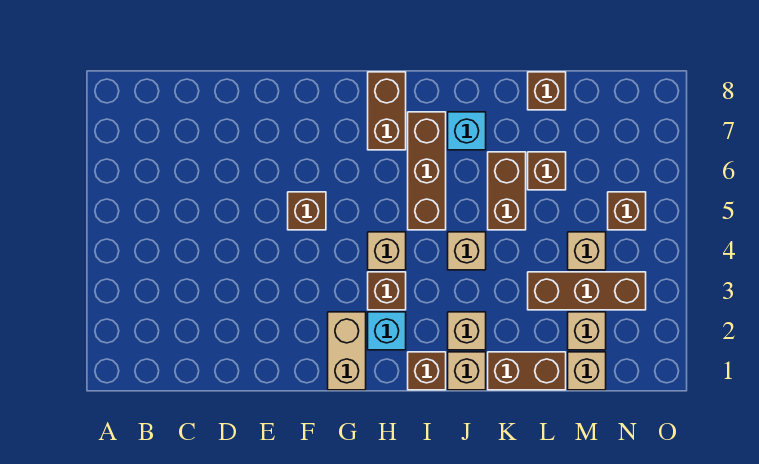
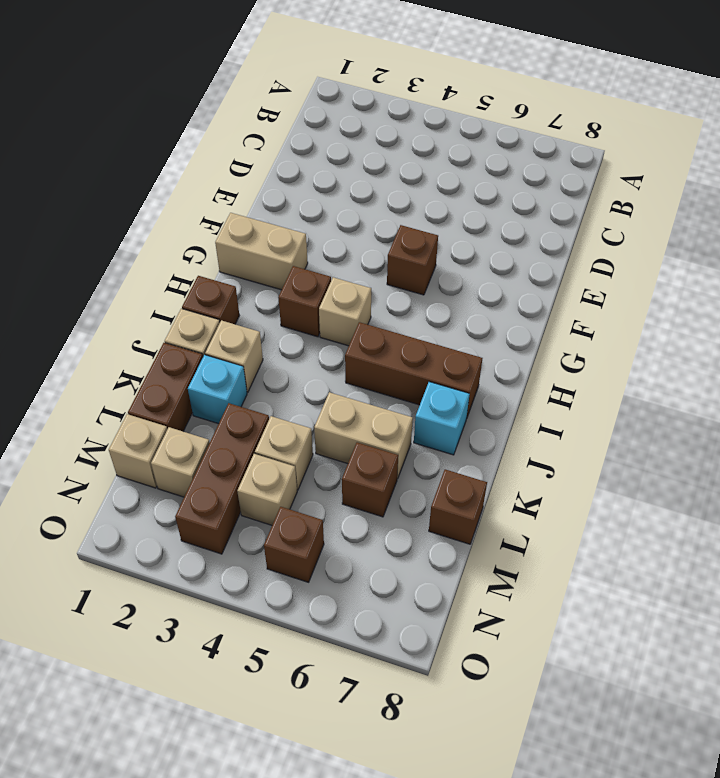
cyan brick H2 level 1 -> cyan brick K2 level 1
brown brick H7:H8 level 1 -> none
tan brick J4 level 1 -> tan brick L4 level 1
brown brick K5:K6 level 1 -> tan brick K5:K6 level 1

